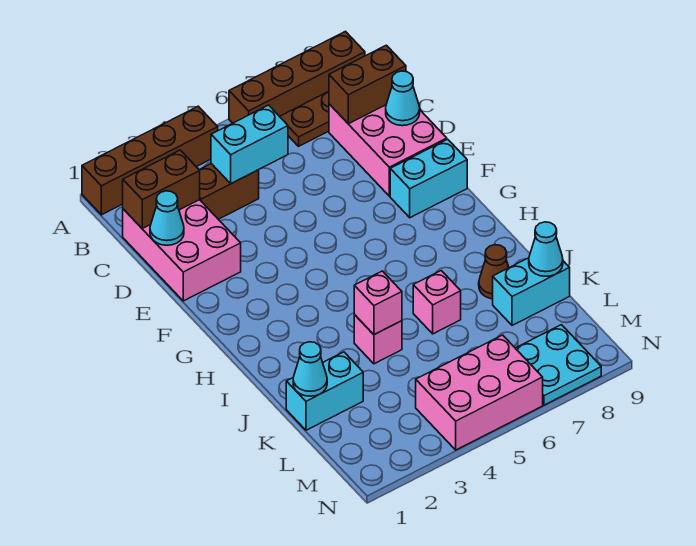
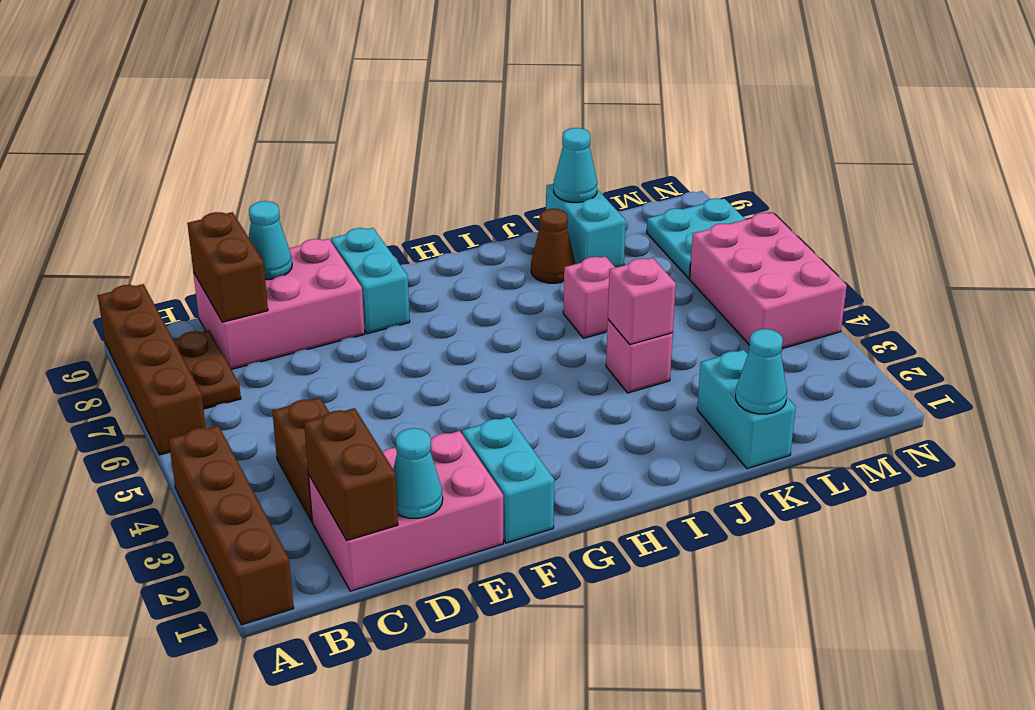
cyan brick C4:C5 level 2 -> cyan brick F1:F2 level 1

